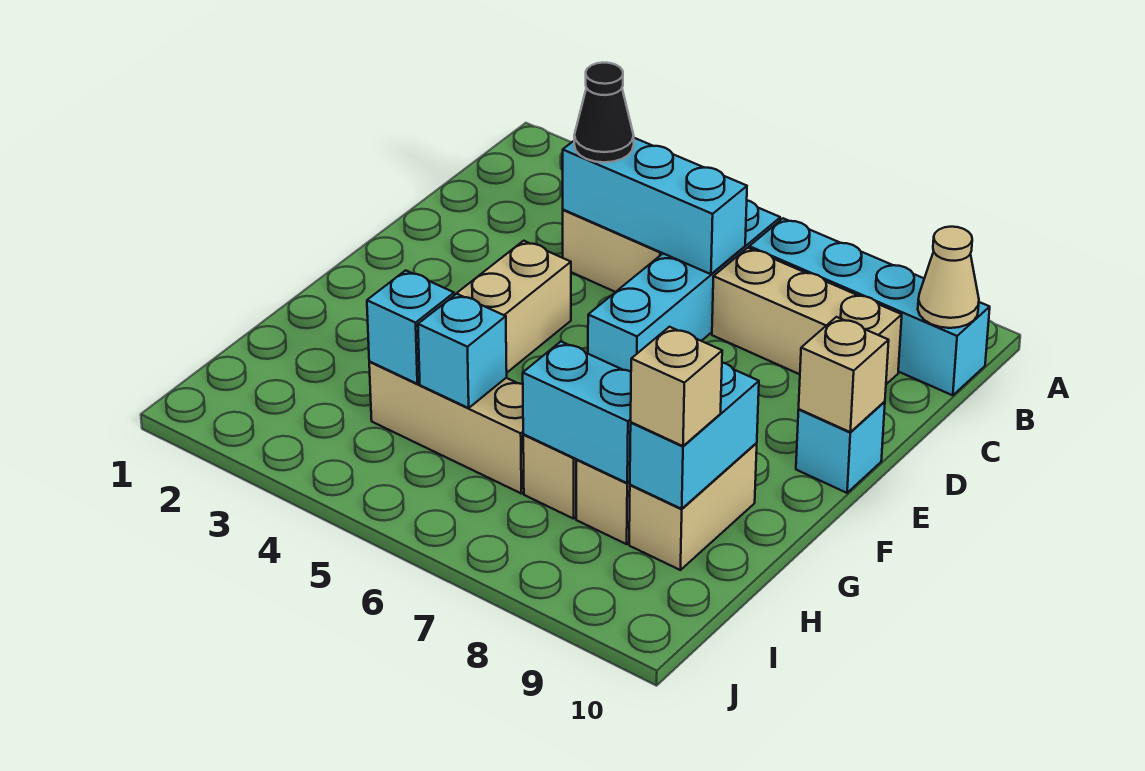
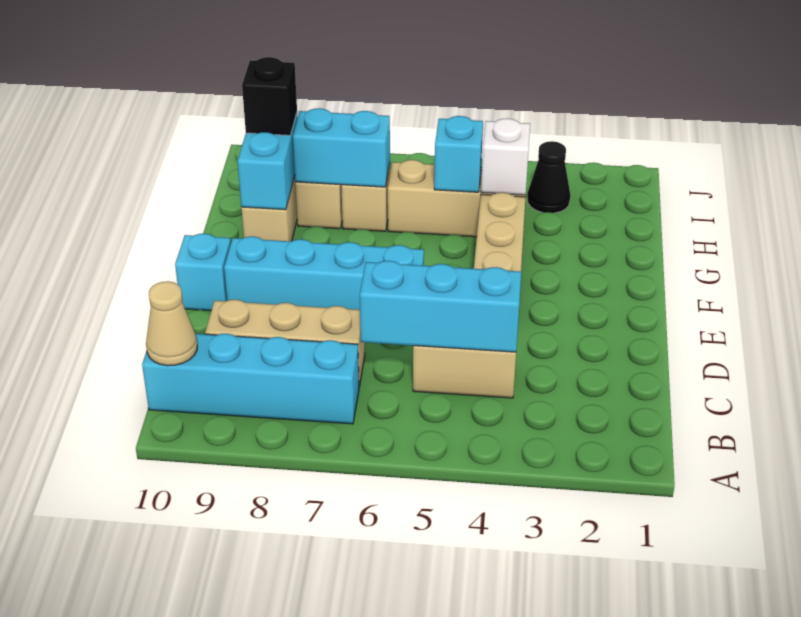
cyan brick B6:E6 level 1 -> cyan brick E6:E9 level 1
black cone C4 level 3 -> black cone I3 level 1
tan brick E10 level 2 -> none
cyan brick H4 level 2 -> white brick H4 level 2
tan brick H9 level 3 -> black brick H9 level 3

